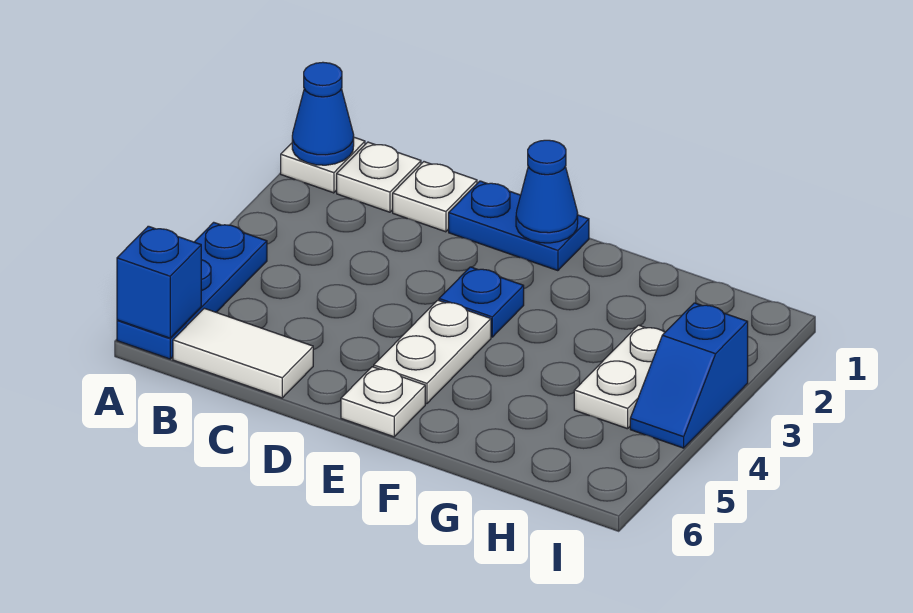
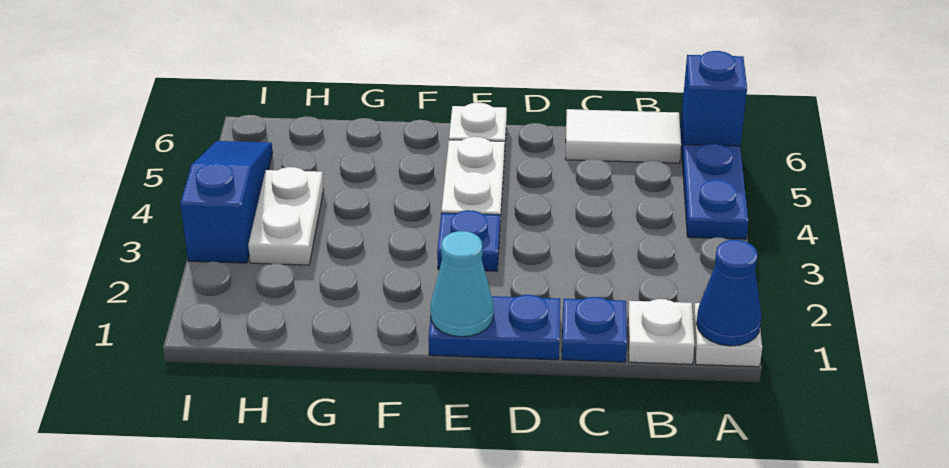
white plate C1 level 1 -> blue plate C1 level 1
blue cone E1 level 2 -> cyan cone E1 level 2
blue slope I3:I4 level 1 top 3 -> blue slope I3:I5 level 1 top 3

